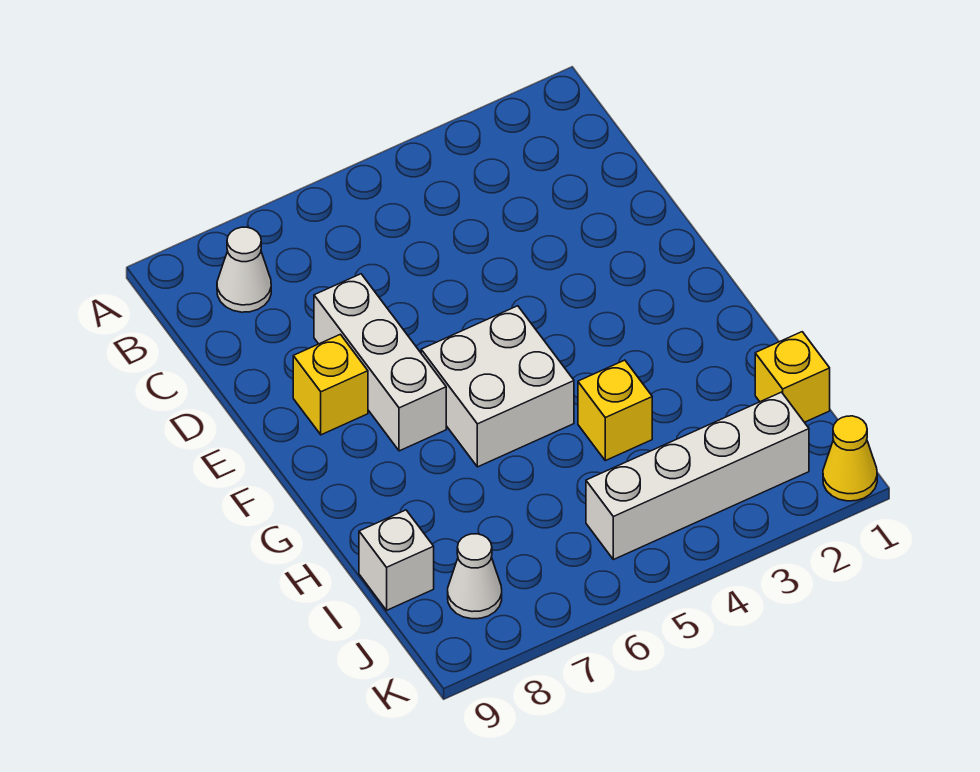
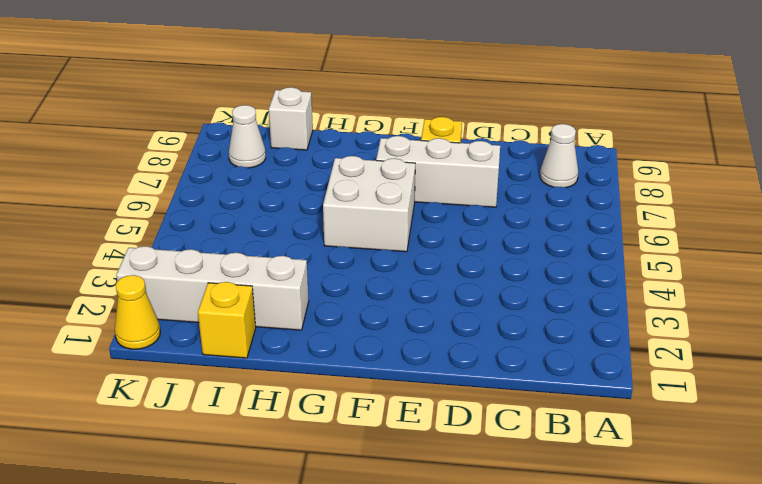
yellow brick H4 level 1 -> none
white brick J2:J5 level 1 -> white brick H2:K2 level 1

